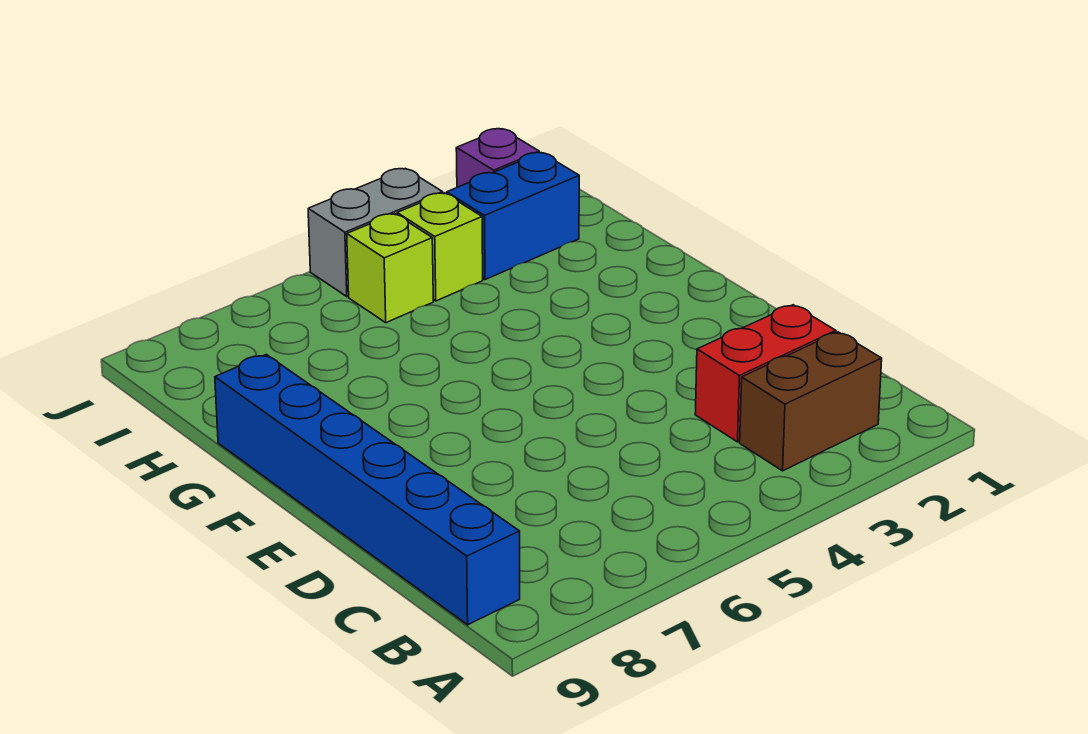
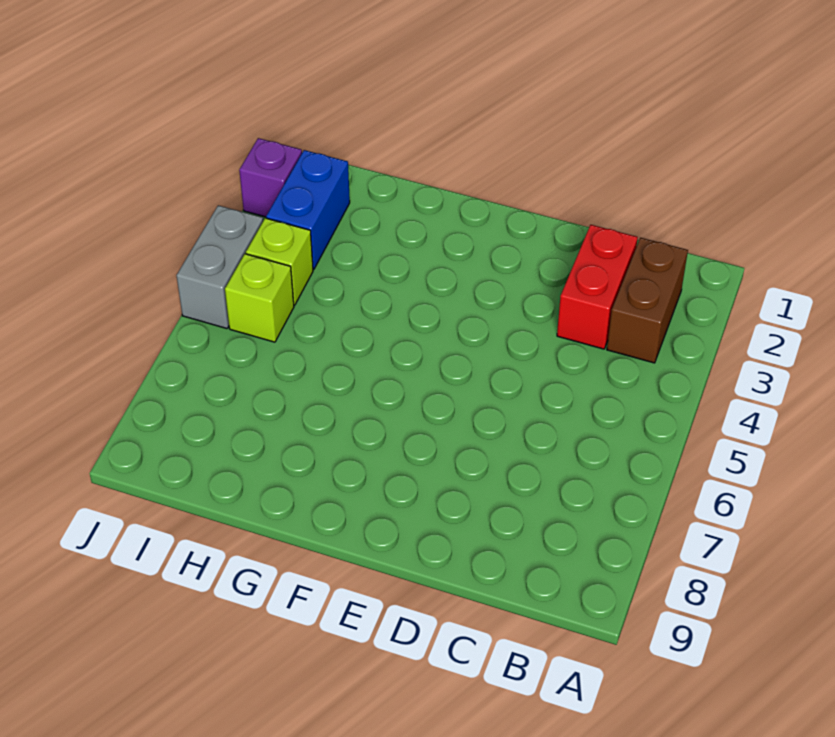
blue brick B9:G9 level 1 -> none

